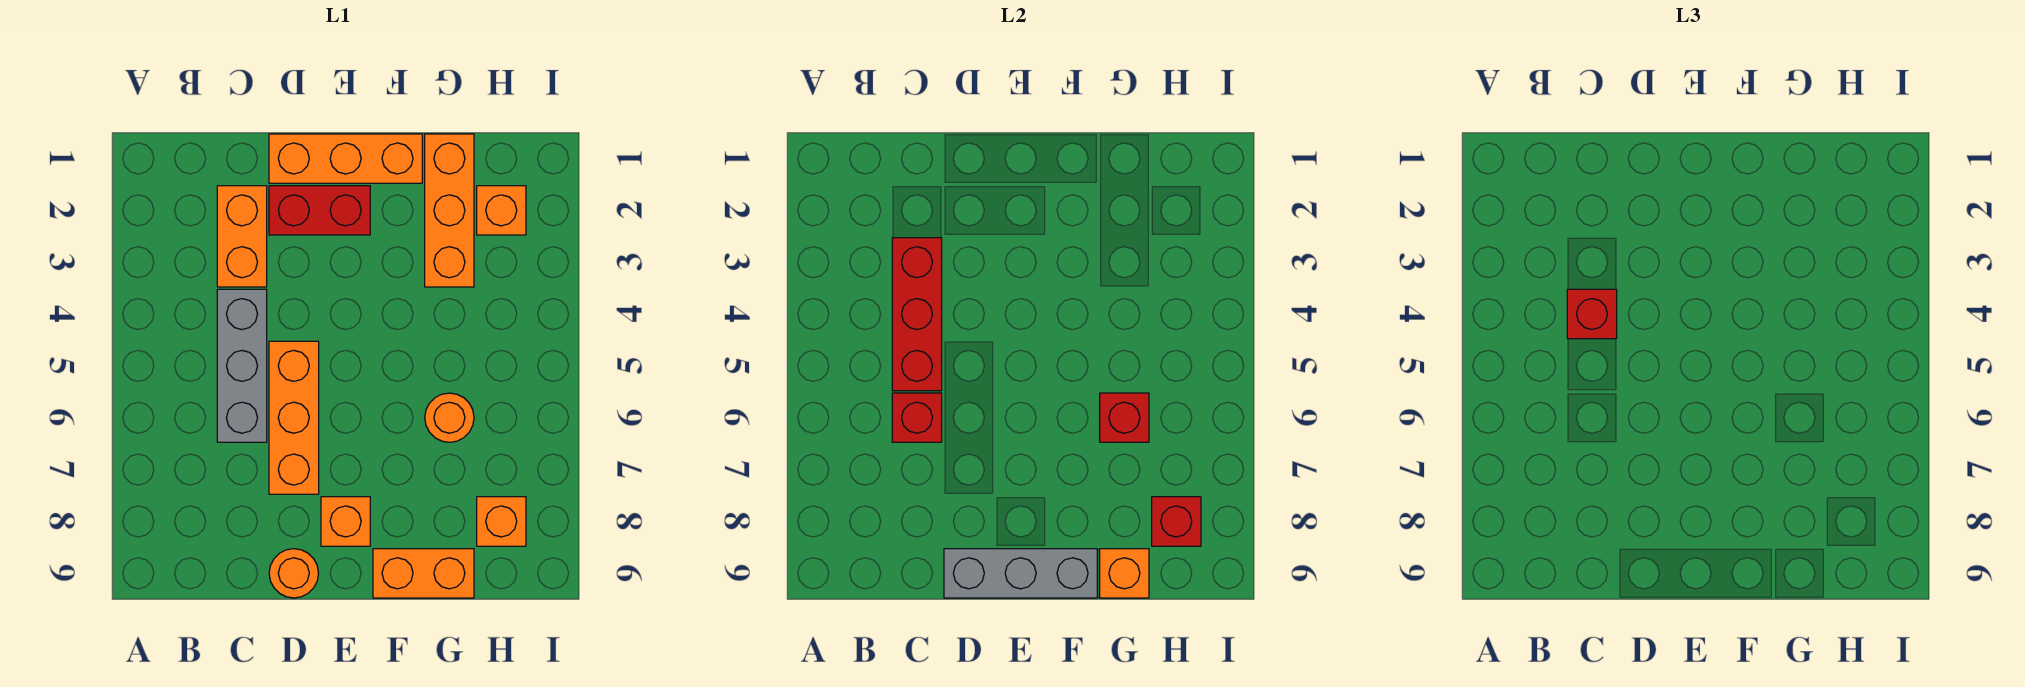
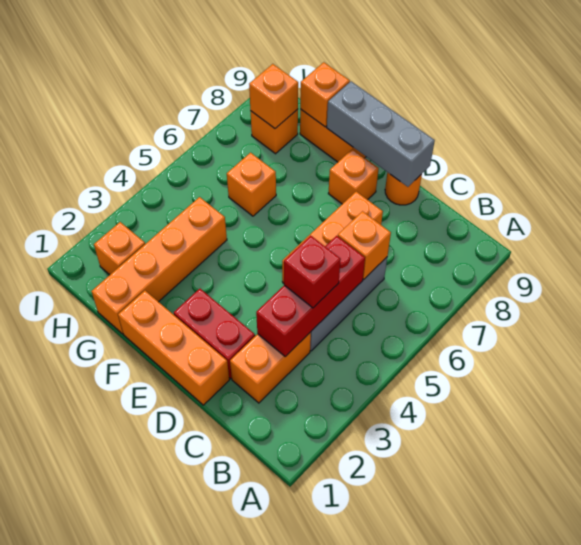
red brick C6 level 2 -> orange brick C6 level 2
orange brick G1:G3 level 1 -> orange brick G1:G4 level 1
orange round brick G6 level 1 -> orange brick G6 level 1
red brick G6 level 2 -> none
red brick H8 level 2 -> orange brick H8 level 2

